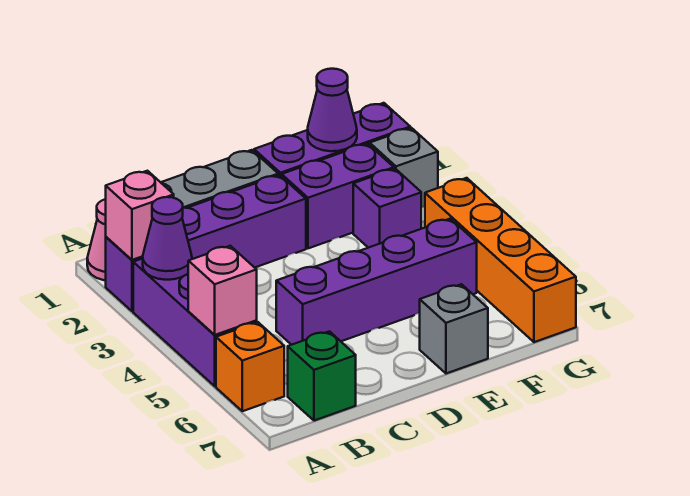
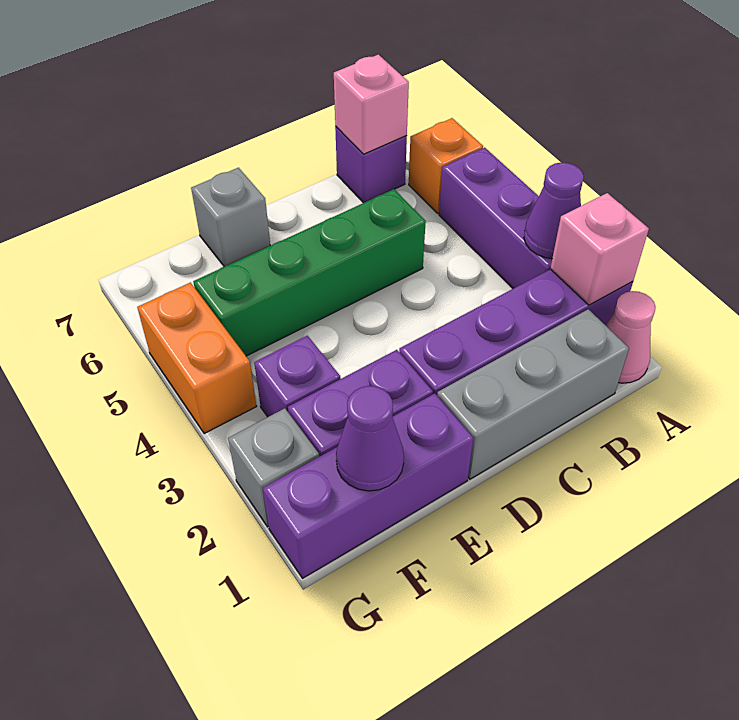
pink brick A5 level 2 -> pink brick B7 level 2
green brick B7 level 1 -> purple brick B7 level 1
purple brick C5:F5 level 1 -> green brick C5:F5 level 1
orange brick G4:G7 level 1 -> orange brick G4:G5 level 1

